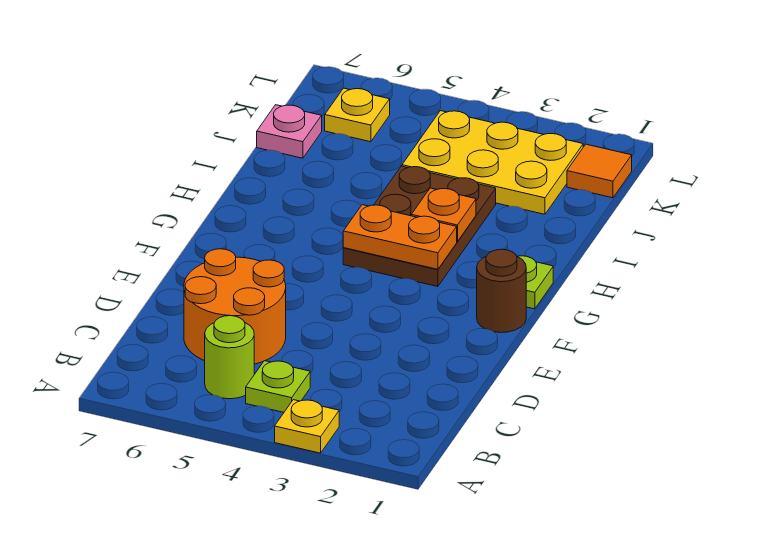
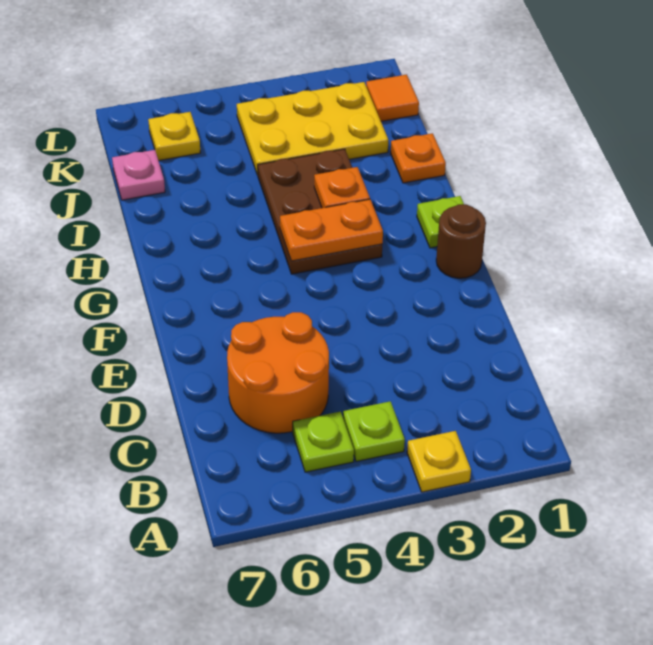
lime round brick B5 level 1 -> lime plate B5 level 1
none -> orange plate I1 level 1

